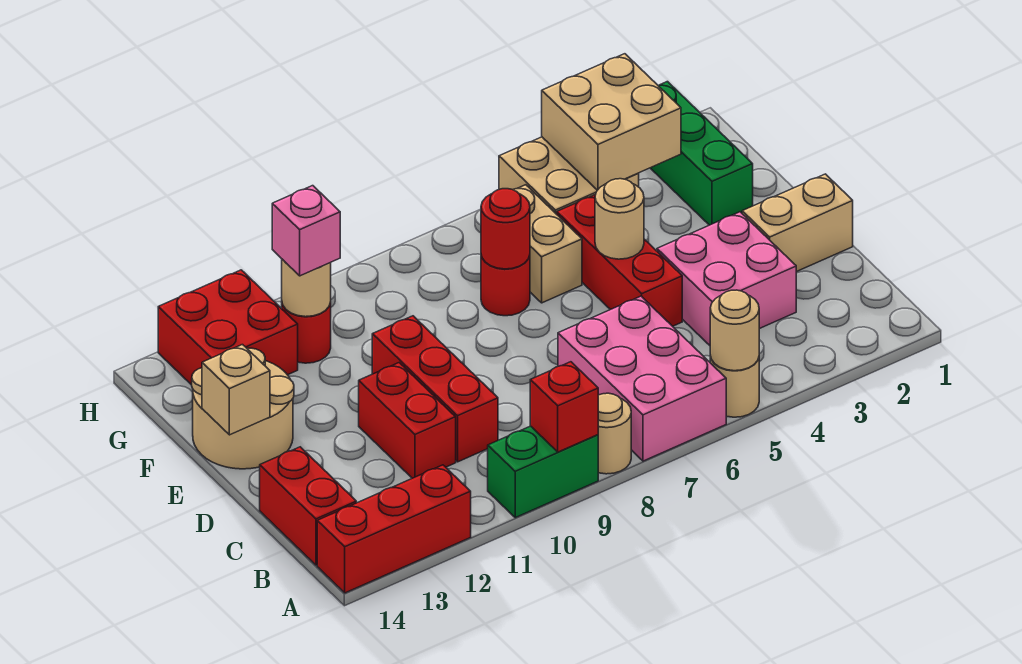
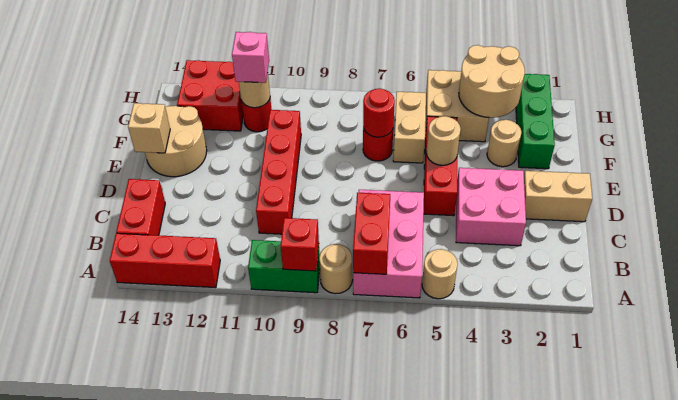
tan round brick A5 level 2 -> tan round brick F3 level 1
red brick C10:E10 level 1 -> red brick C10:F10 level 1
red brick C11:D11 level 1 -> red brick A7:B7 level 2
tan brick G3:H4 level 2 -> tan round brick G3:H4 level 2

